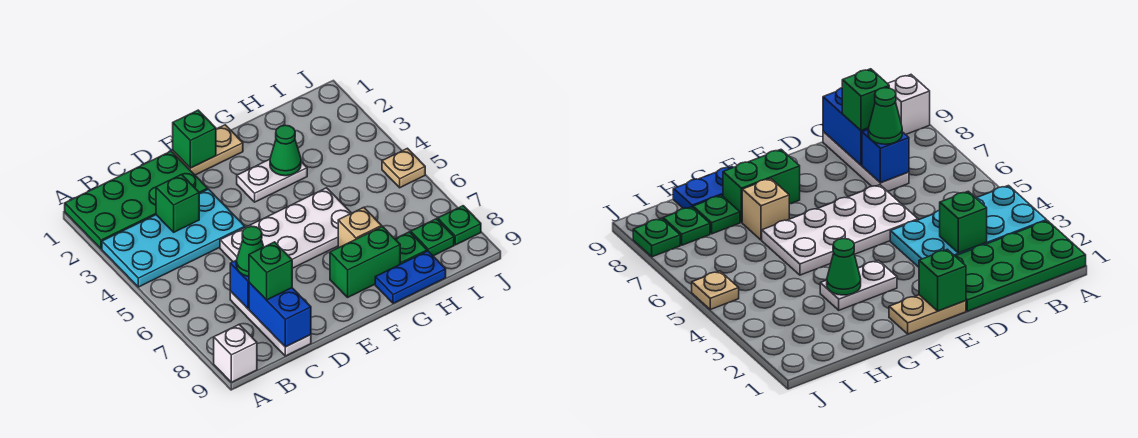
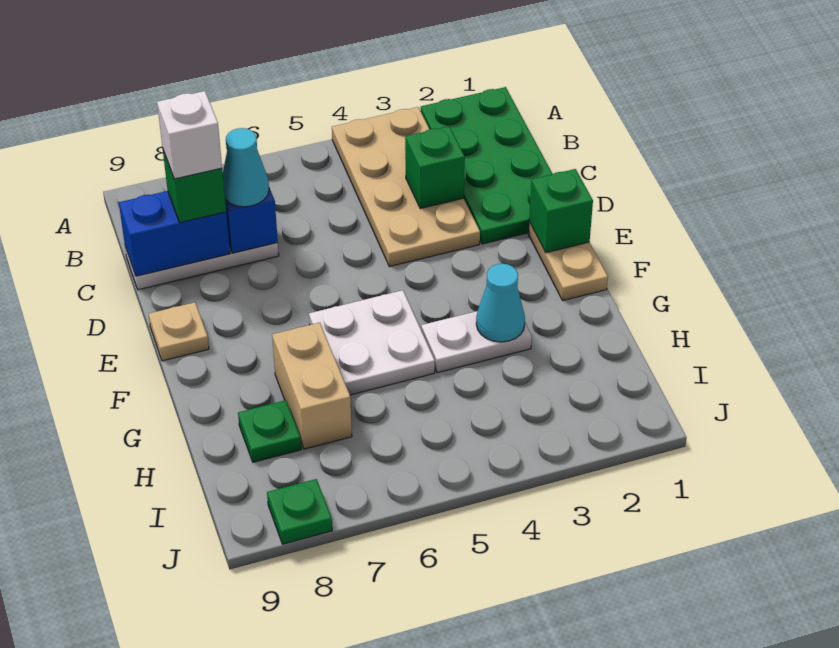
cyan plate A3:D4 level 1 -> tan plate A3:D4 level 1
white brick A9 level 1 -> white brick C8 level 4
green cone C7 level 3 -> cyan cone C7 level 3
white plate D5:G6 level 1 -> white plate F5:G6 level 1
white plate F3:G3 level 1 -> white plate G3:G4 level 1
green brick F8:G8 level 1 -> none
green cone G3 level 2 -> cyan cone G3 level 2
tan brick G7 level 1 -> tan brick G7:H7 level 1
blue plate G9:H9 level 1 -> none
green plate I8 level 1 -> none
tan plate J5 level 1 -> tan plate E9 level 1

